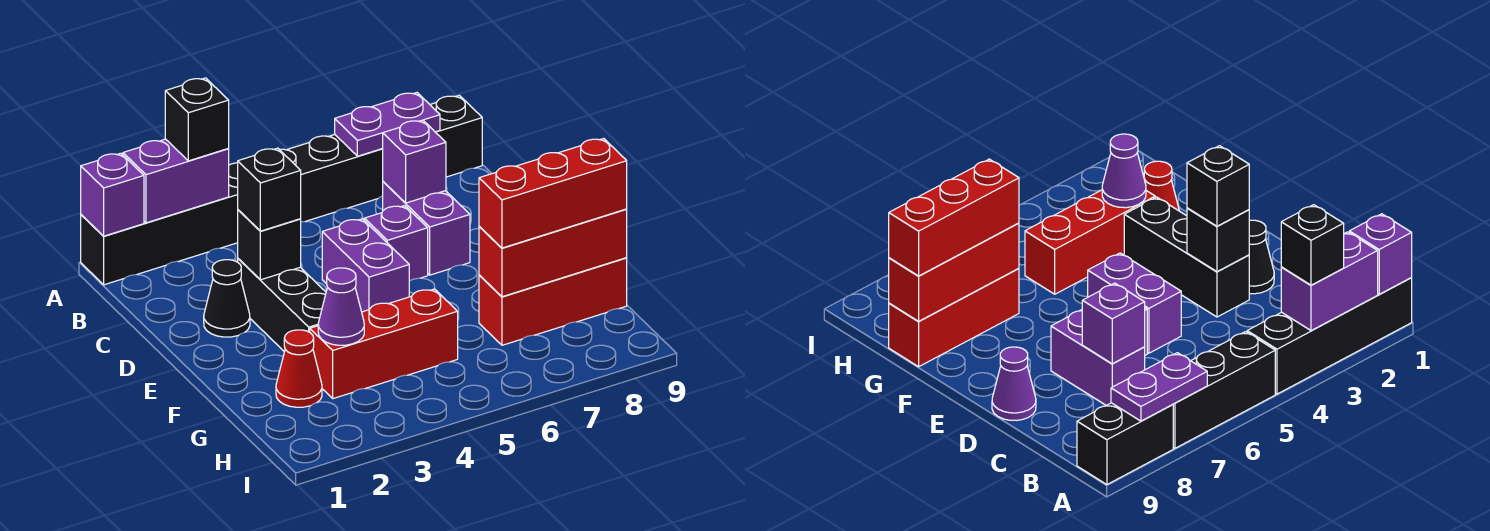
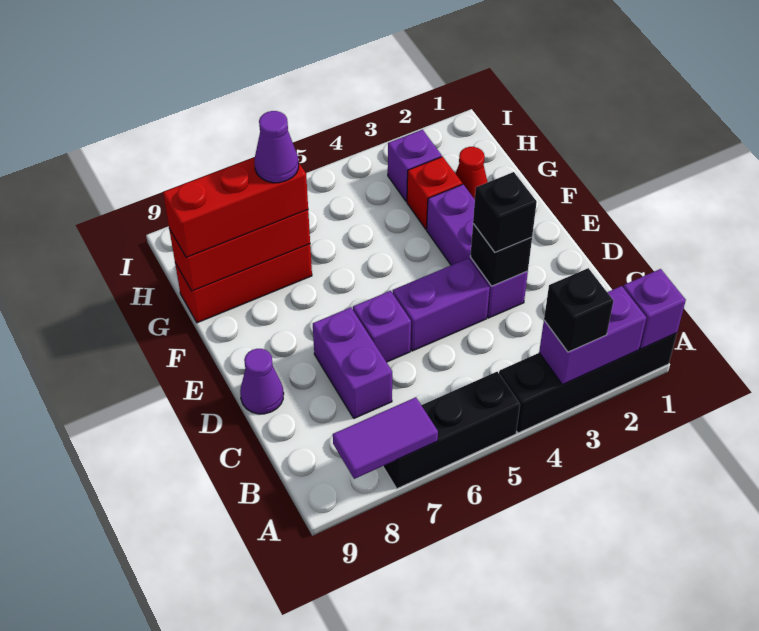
purple plate A7:A8 level 2 -> purple tile A7:A8 level 2
black brick A8:A9 level 1 -> none
purple brick C7 level 2 -> purple brick H3 level 1
black cone D2 level 1 -> none
black brick D3:F3 level 1 -> purple brick D3:F3 level 1
purple brick D5:E5 level 1 -> purple brick D4:D5 level 1
red brick G3:G5 level 1 -> red brick G3 level 1
purple cone G3 level 2 -> purple cone G7 level 4

